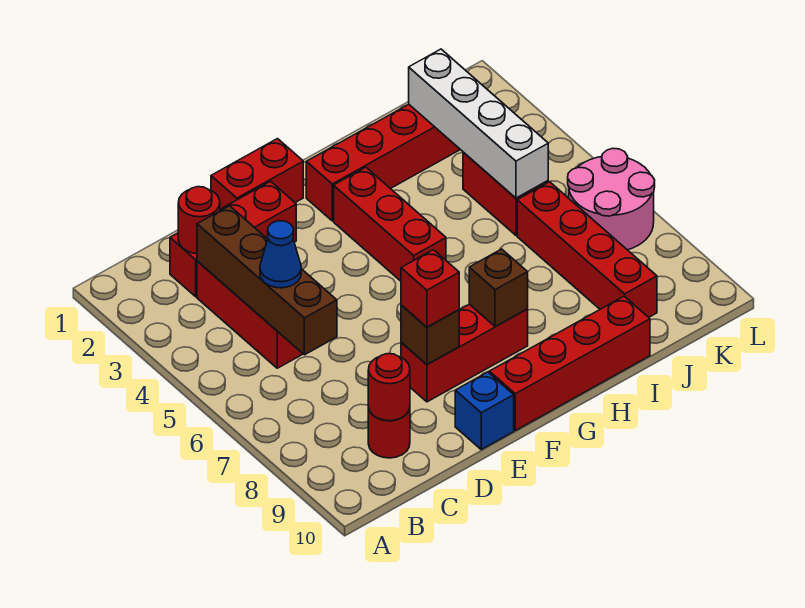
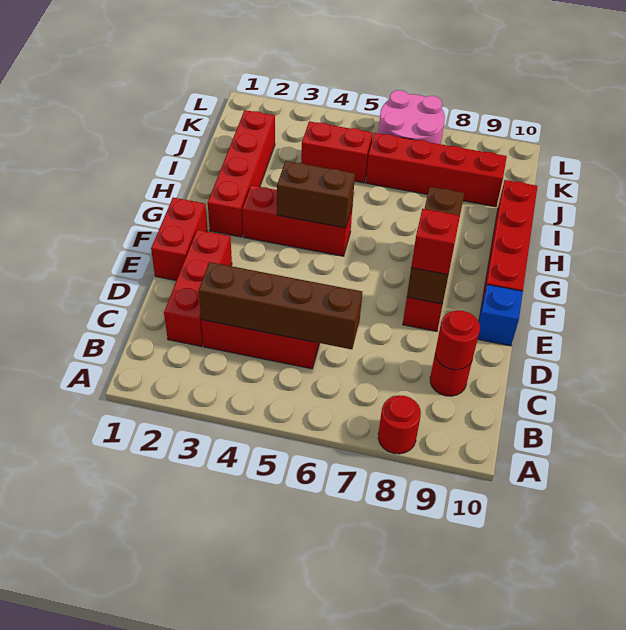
red round brick C2 level 2 -> red round brick A8 level 1
blue cone C5 level 3 -> none
none -> brown brick G4:G5 level 2
white brick J2:J5 level 2 -> none

